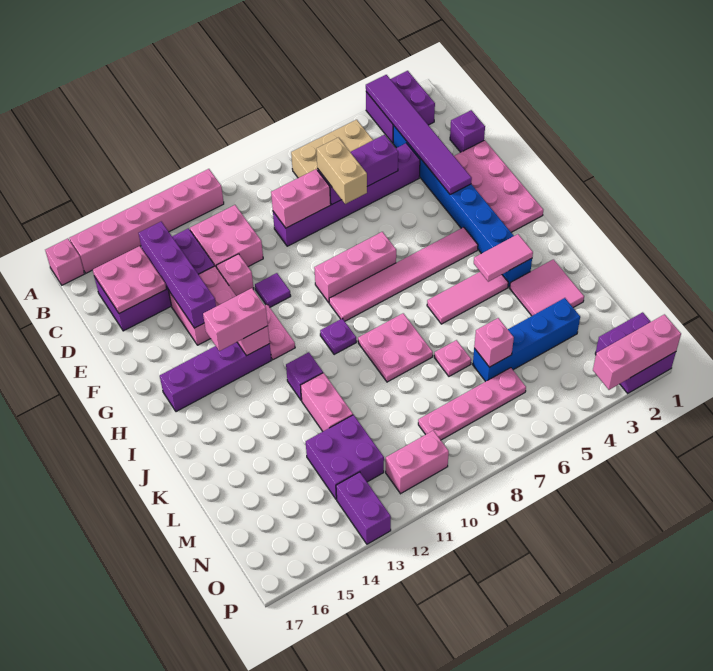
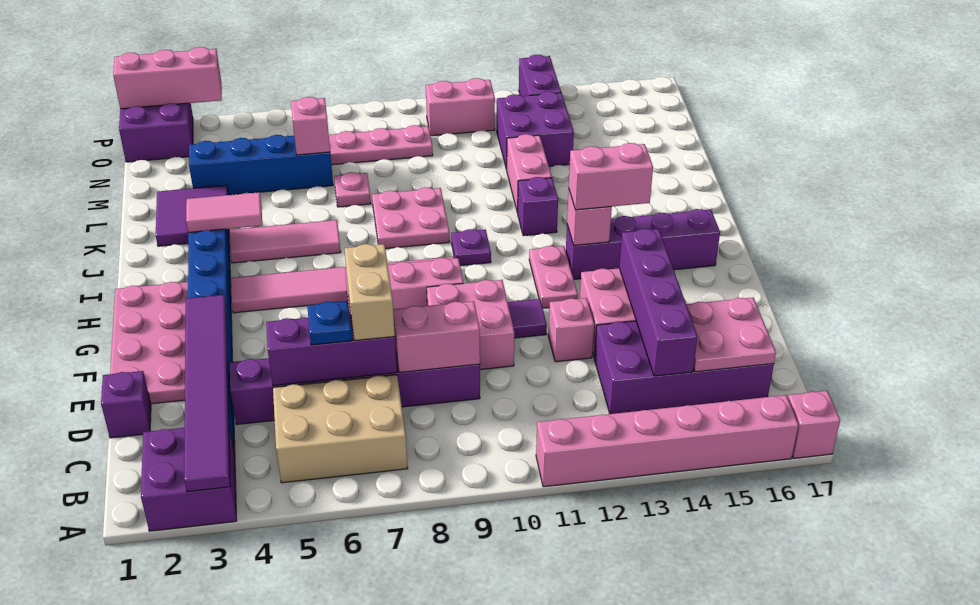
pink brick C11:D12 level 1 -> pink brick E9:F10 level 1
none -> blue plate D6 level 3
pink tile K2:L3 level 1 -> purple tile K2:L3 level 1

